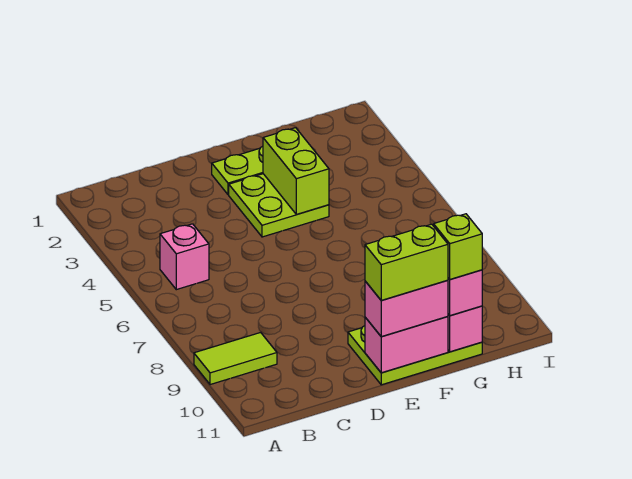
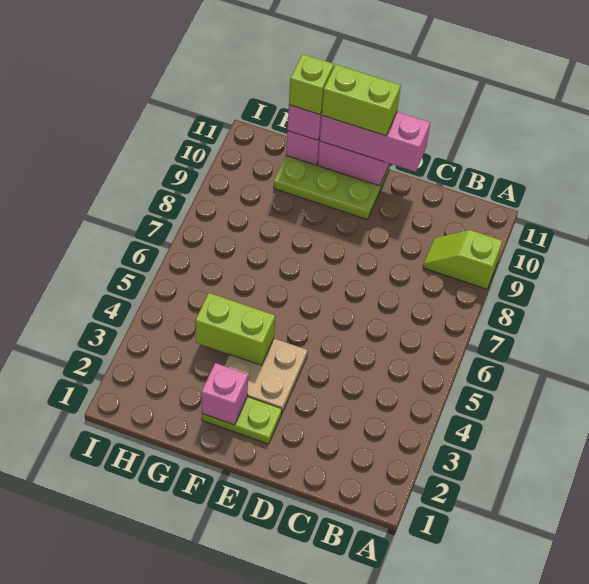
lime tile A9:B9 level 1 -> lime slope A9:B9 level 1 top A
pink brick B5 level 1 -> pink brick F2 level 2
lime plate E3:F4 level 1 -> tan plate E3:F4 level 1
pink brick E11:F11 level 3 -> pink brick D11:F11 level 3
lime brick F3:F4 level 2 -> lime brick F4:G4 level 2

